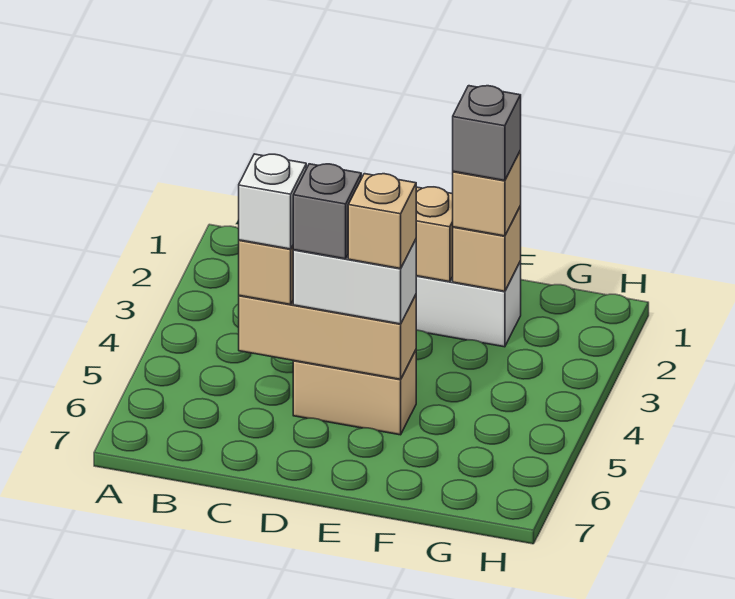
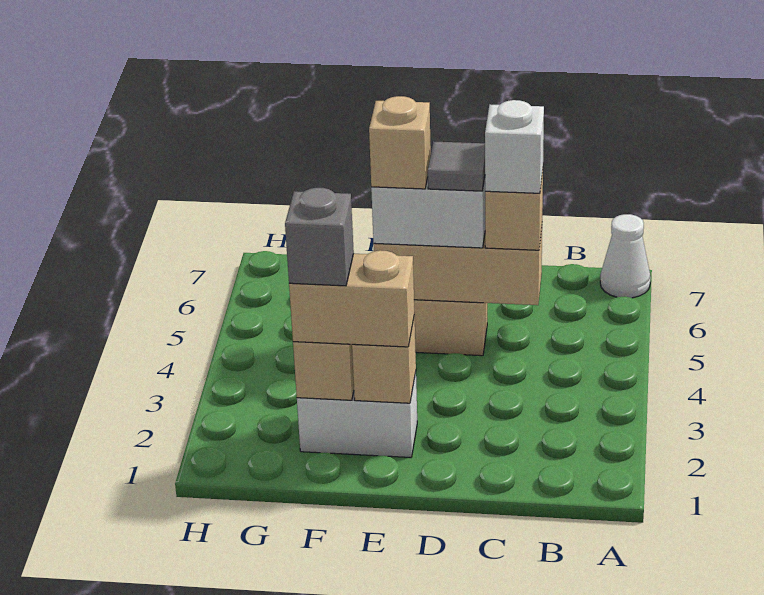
none -> white cone A7 level 1
grey brick D5 level 4 -> grey tile D5 level 4
tan brick F2 level 3 -> tan brick E2:F2 level 3

